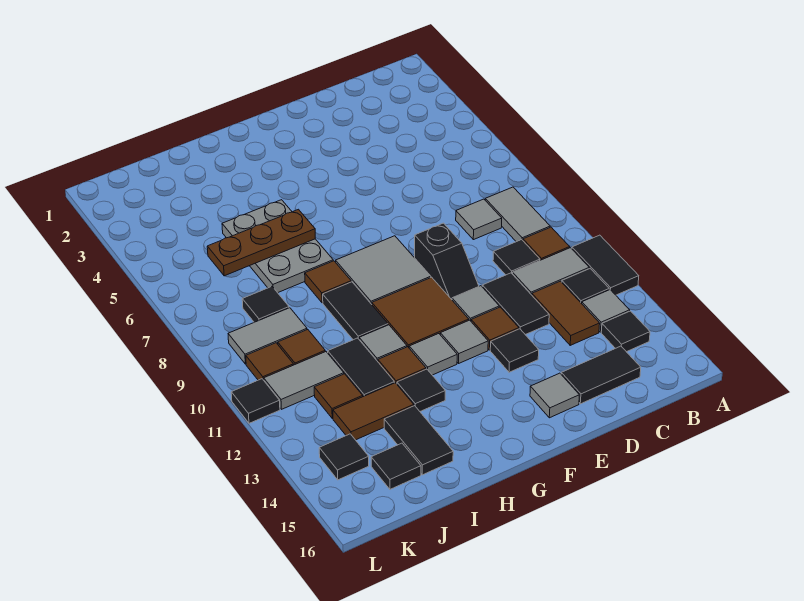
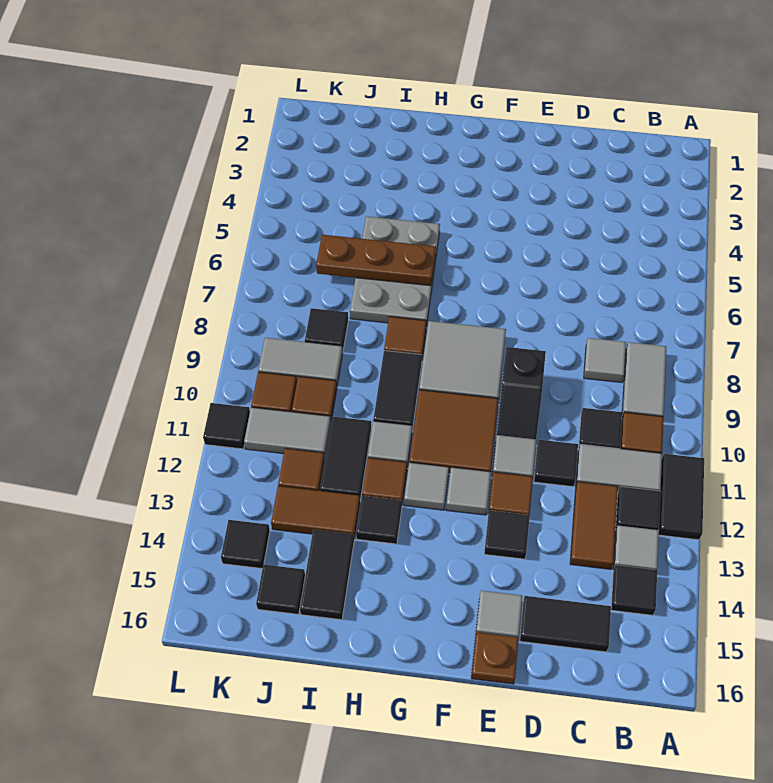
black tile D11:D12 level 1 -> black tile D11 level 1
none -> brown plate E16 level 1

